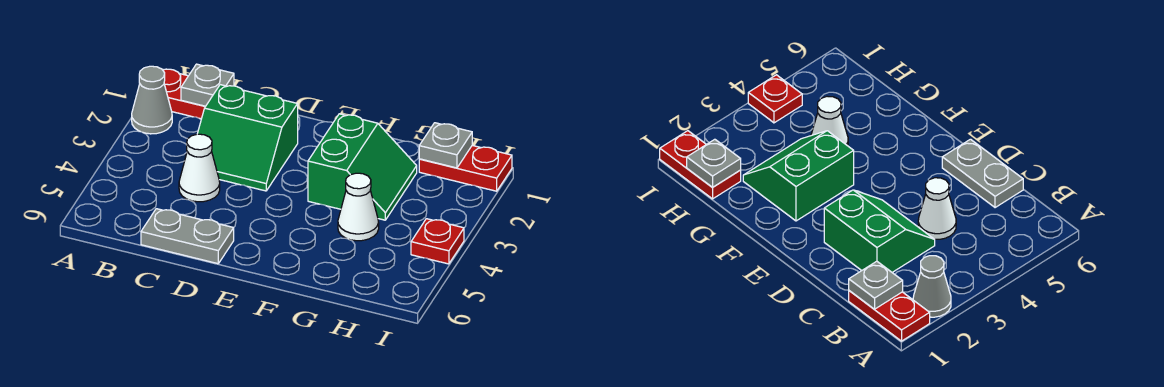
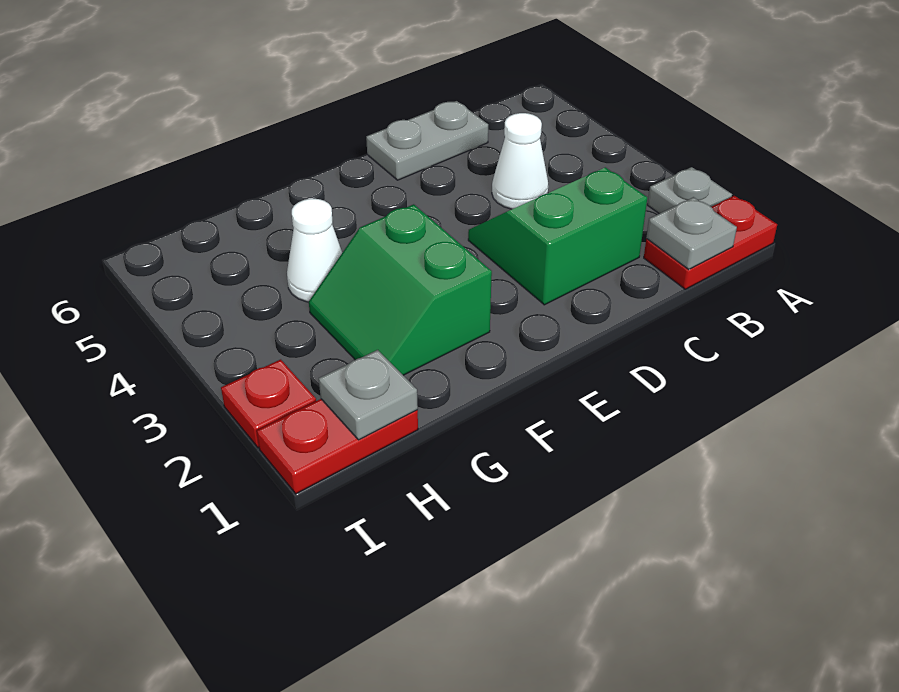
grey cone A2 level 1 -> grey plate A2 level 1
red plate I4 level 1 -> red plate I2 level 1

